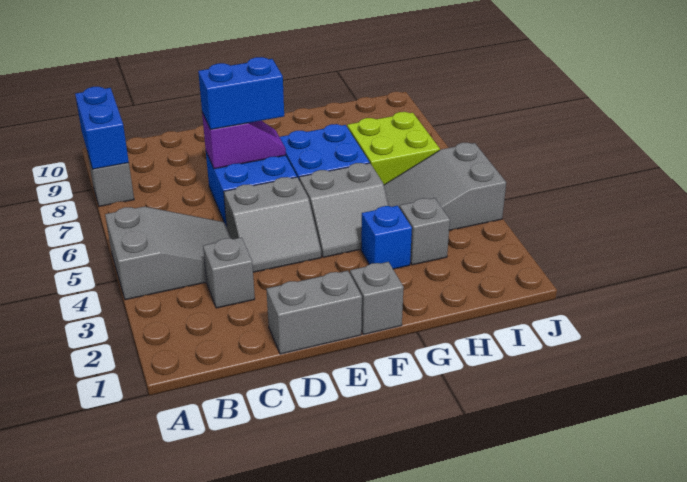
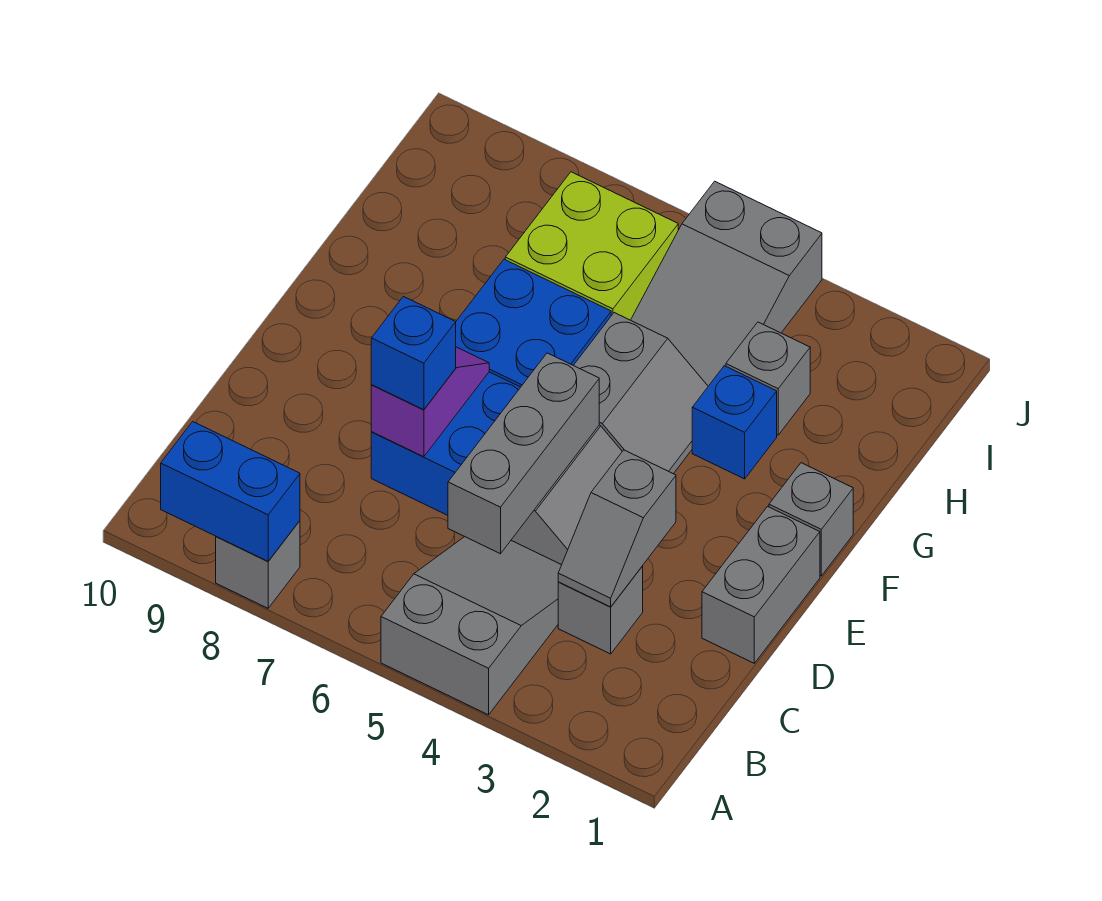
none -> grey slope C3:D3 level 2 top D
none -> grey brick C5:E5 level 2
blue brick D7:E7 level 3 -> blue brick D7 level 3

